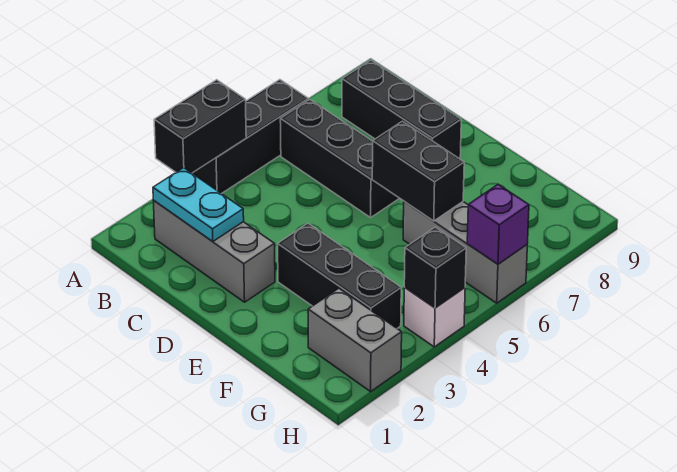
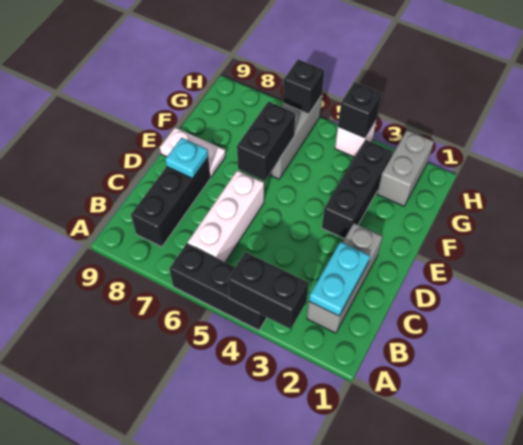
black brick B6:D6 level 1 -> white brick B6:D6 level 1
none -> cyan plate D8 level 2
none -> white plate E8:E9 level 1
purple brick H6 level 2 -> black brick H6 level 2

